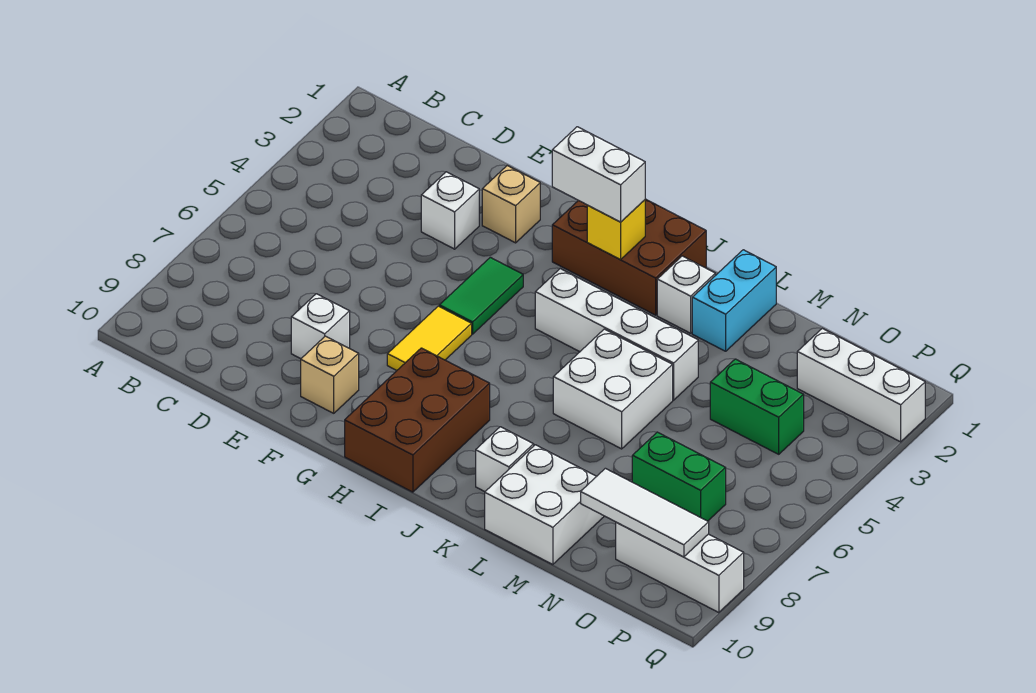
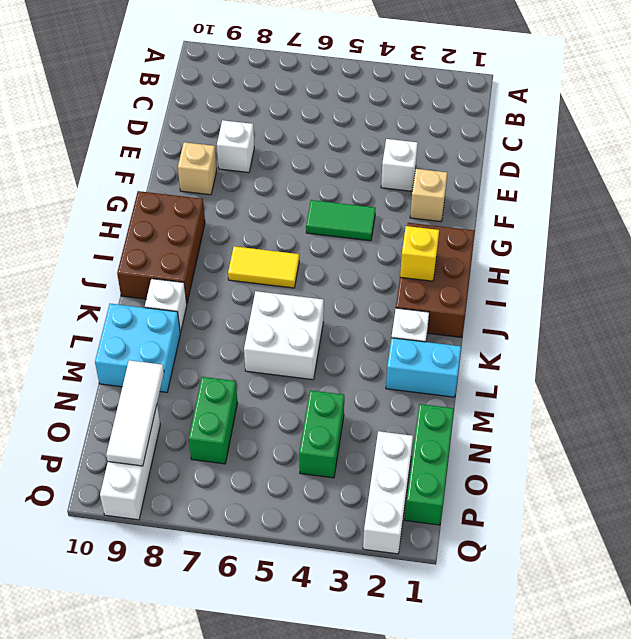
yellow tile G6:G7 level 1 -> yellow tile I6:I7 level 1
white brick H2:I2 level 3 -> none
brown brick H8:I10 level 1 -> brown brick H9:J10 level 1
white brick I4:L4 level 1 -> none
white brick L9:M10 level 1 -> cyan brick L9:M10 level 1
none -> green brick N1:P1 level 1

